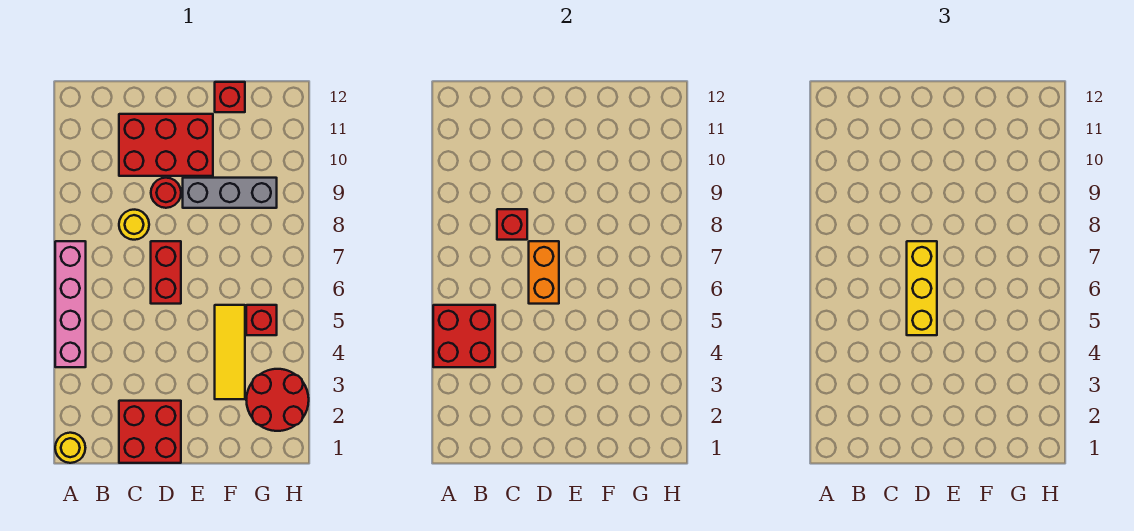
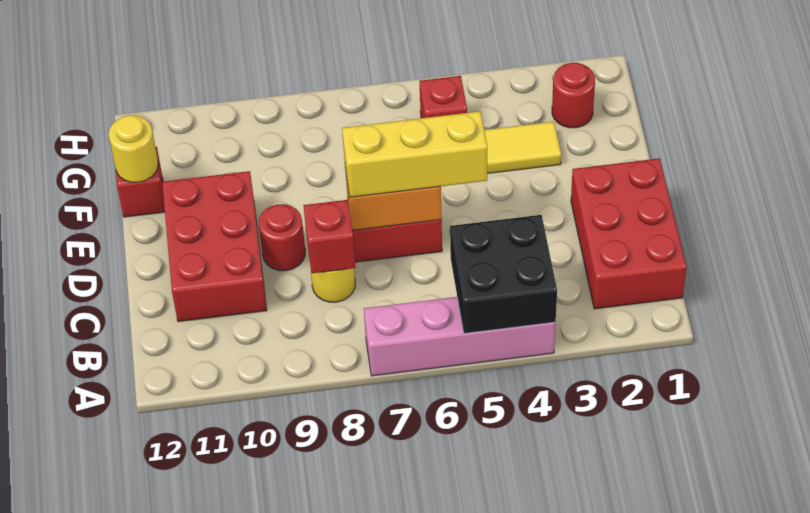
yellow round brick A1 level 1 -> yellow round brick F12 level 2
red brick A4:B5 level 2 -> black brick A4:B5 level 2
red brick C1:D2 level 1 -> red brick B1:D2 level 1
grey brick E9:G9 level 1 -> none
red round brick G2:H3 level 1 -> red round brick G2 level 1

